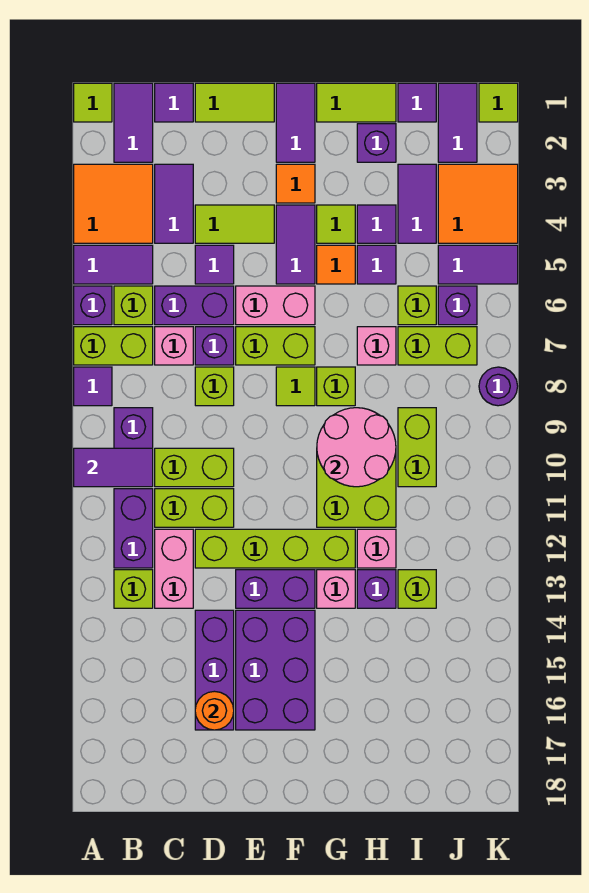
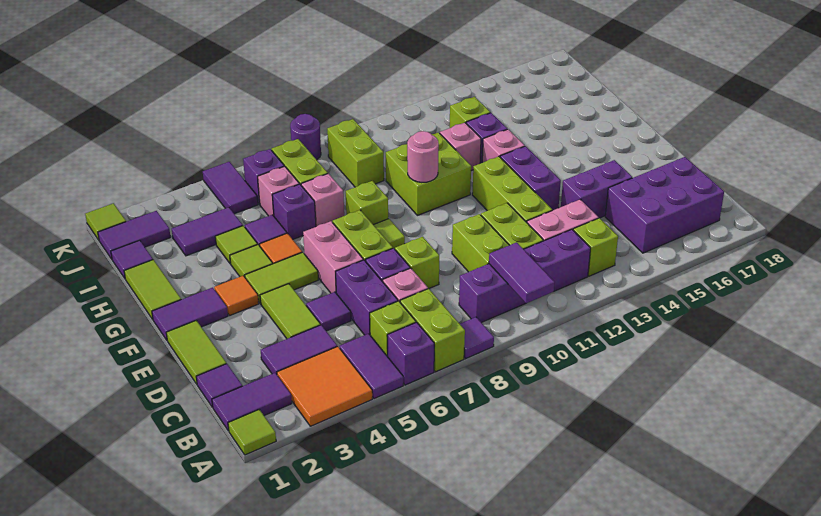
lime brick D12:G12 level 1 -> lime brick D12:F12 level 1
purple brick D14:D16 level 1 -> purple brick D14:D15 level 1
orange round brick D16 level 2 -> none
purple brick E14:F16 level 1 -> purple brick B15:C17 level 1
purple tile F4:F5 level 1 -> lime tile F4:F5 level 1
pink round brick G9:H10 level 2 -> pink round brick G10 level 2
purple brick H2 level 1 -> purple brick H6 level 1
purple tile H4 level 1 -> lime tile H4 level 1
lime brick I6 level 1 -> pink brick I6 level 1
lime brick I9:I10 level 1 -> lime brick I9:J9 level 1
orange tile J3:K4 level 1 -> none

